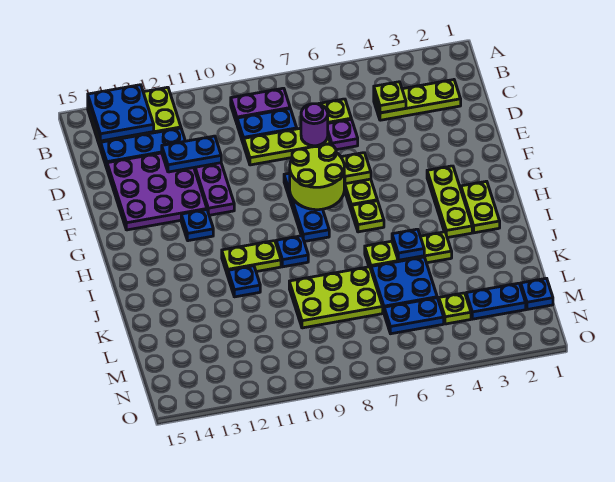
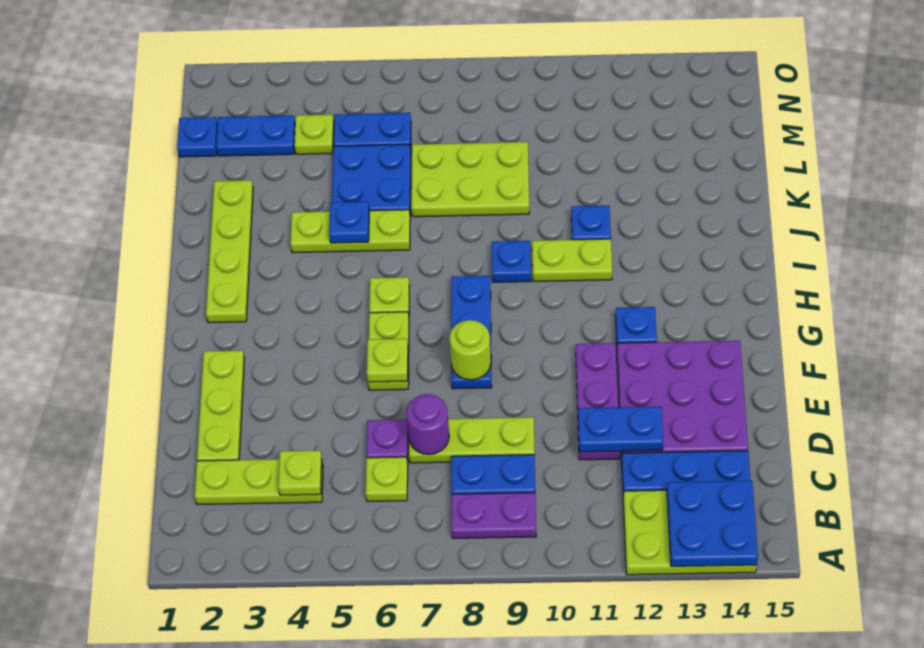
lime round brick F7:G8 level 2 -> lime round brick F8 level 2
lime plate G3:I3 level 1 -> lime plate D2:F2 level 1
lime plate H2:I2 level 1 -> lime plate H2:K2 level 1

